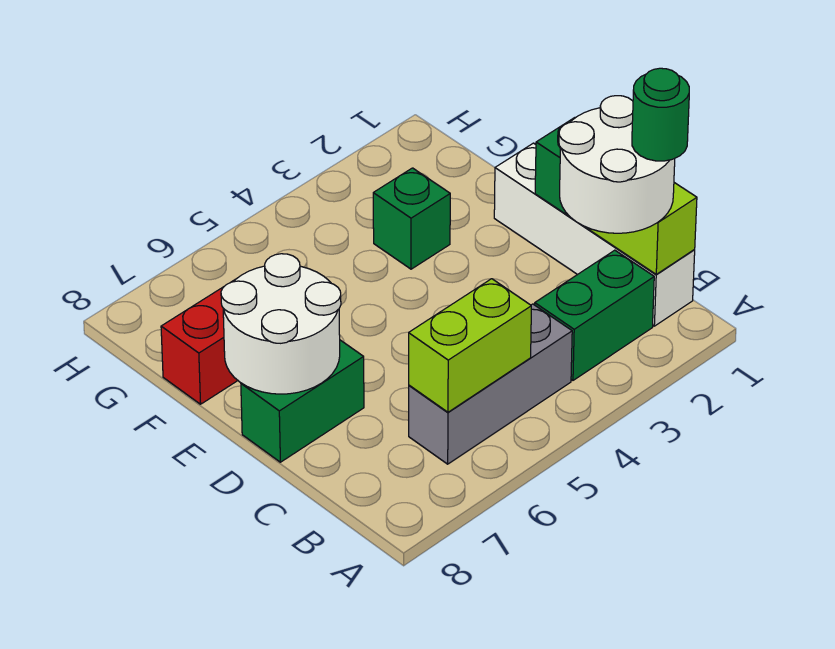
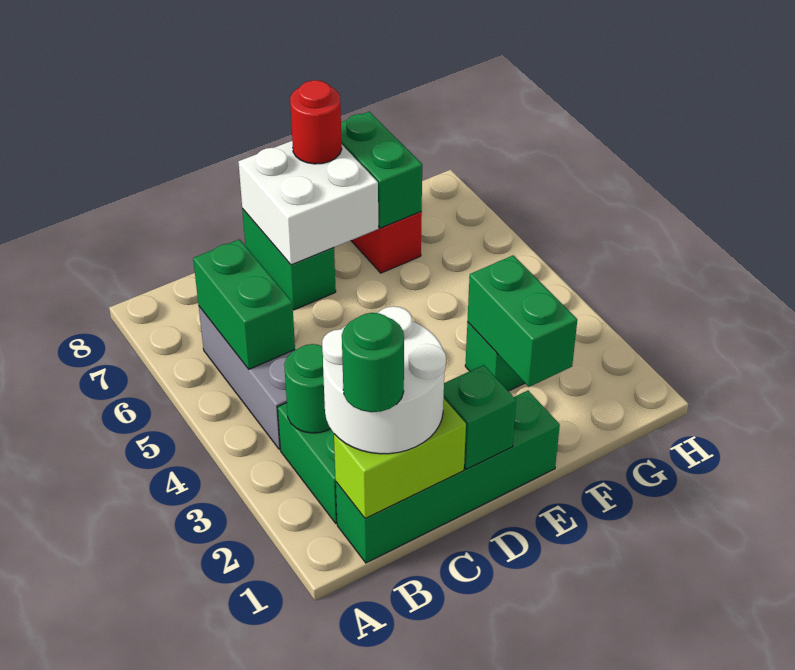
white brick B1:E1 level 1 -> green brick B1:E1 level 1
none -> green round brick B3 level 2
lime brick B5:B6 level 2 -> green brick B5:B6 level 2
white round brick D7:E8 level 2 -> white brick D7:E8 level 2
none -> red round brick E8 level 3
none -> green brick F2:F3 level 2
none -> green brick F7:F8 level 2

